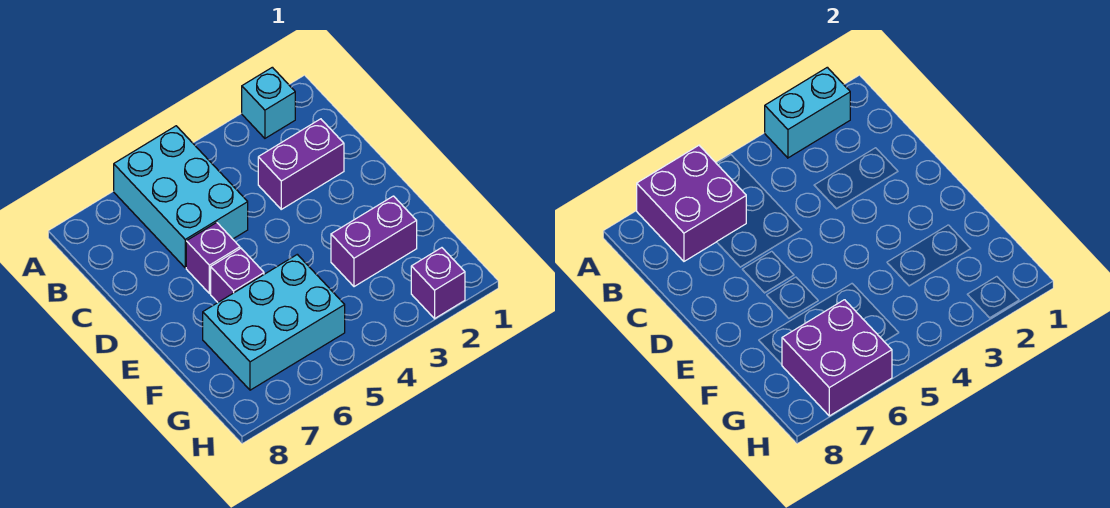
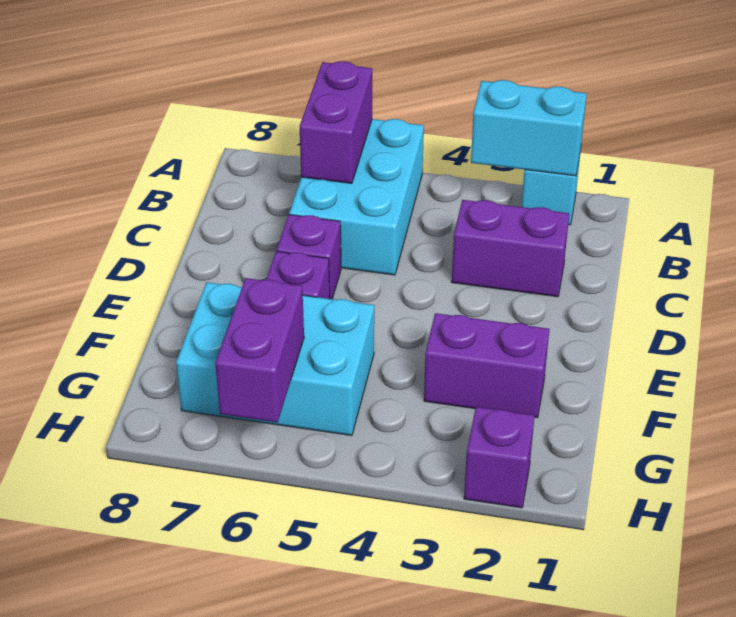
purple brick A6:B7 level 2 -> purple brick A6:B6 level 2
purple brick G6:H7 level 2 -> purple brick G6:H6 level 2

